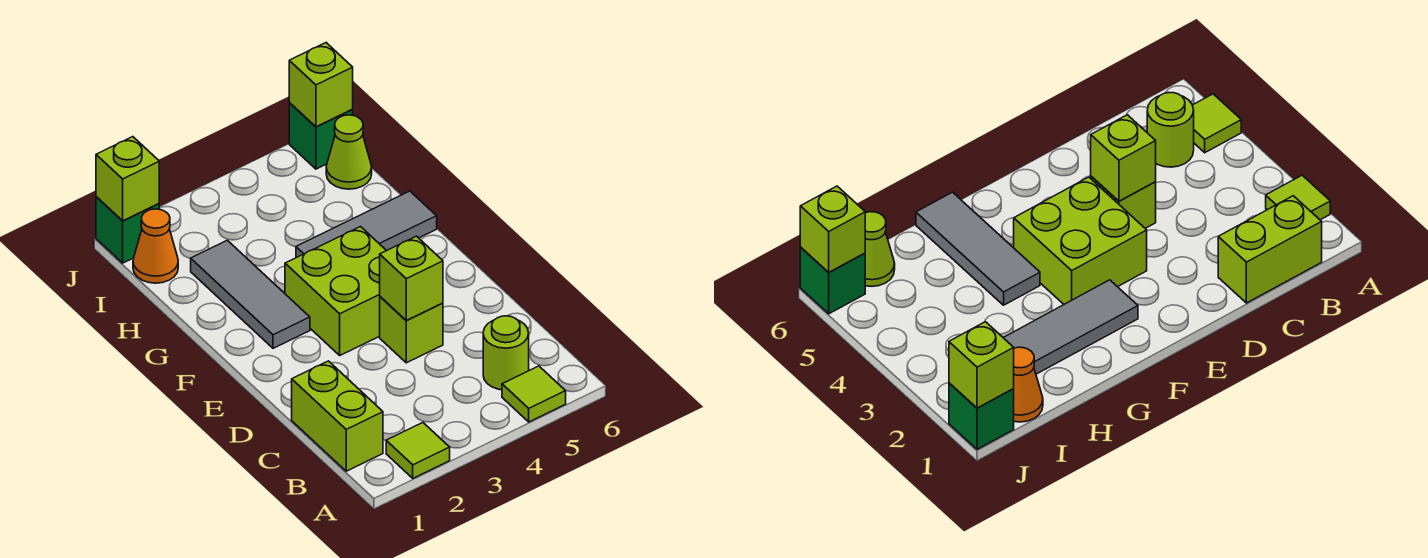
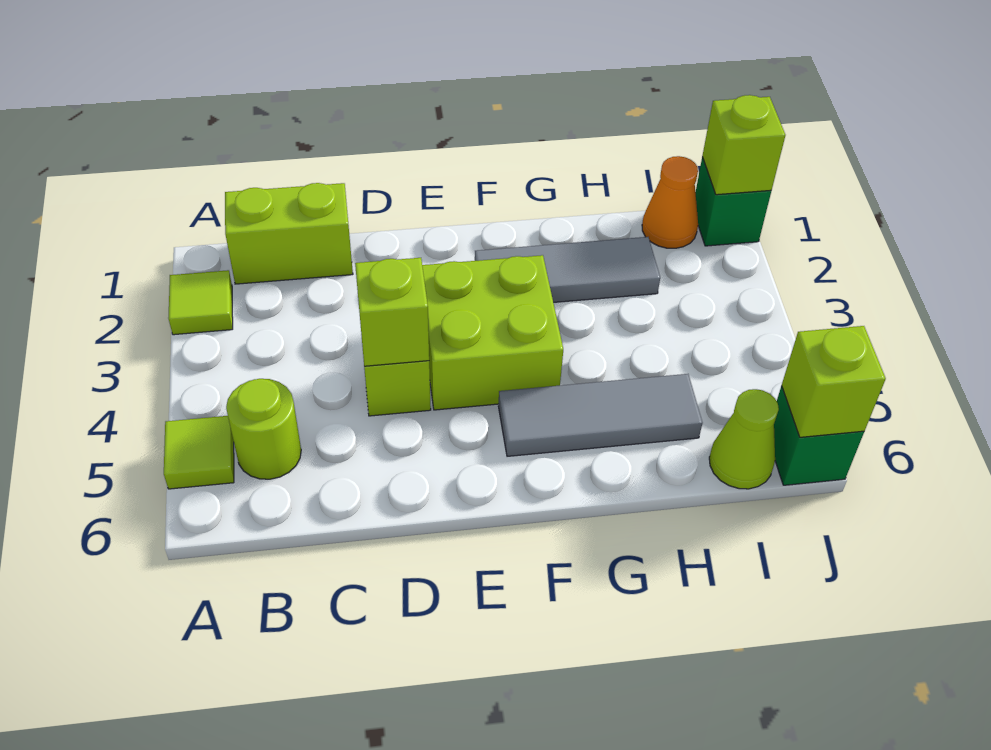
grey tile G4:G6 level 1 -> grey tile F5:H5 level 1

